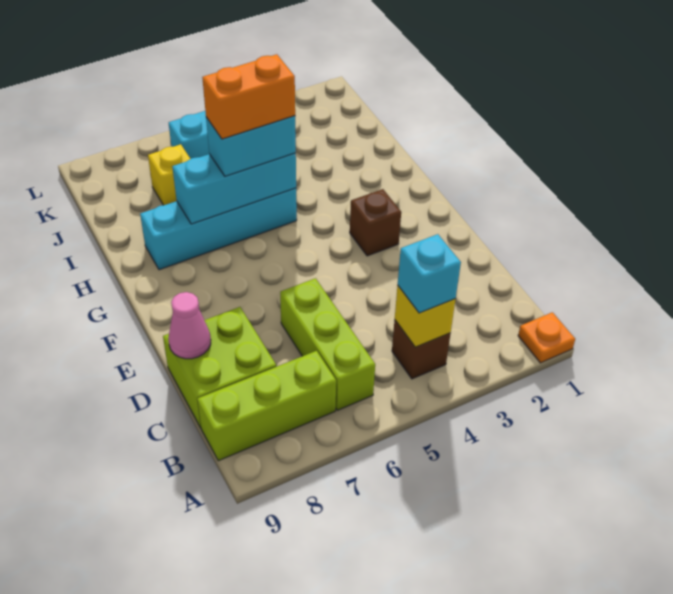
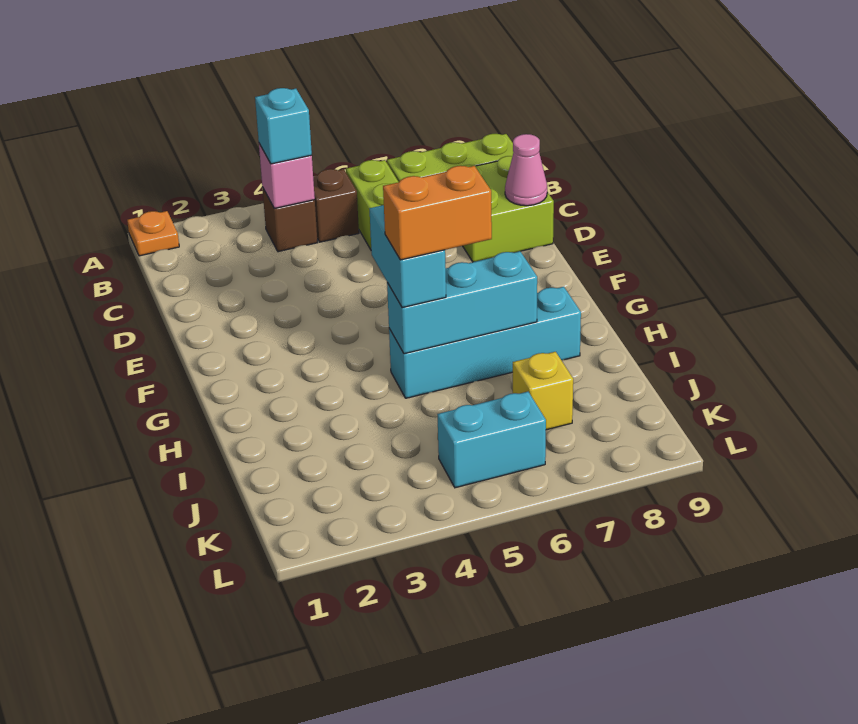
yellow brick B4 level 2 -> pink brick B4 level 2
brown brick F3 level 1 -> brown brick B5 level 1
cyan brick H5:H6 level 3 -> cyan brick G5:H5 level 3

